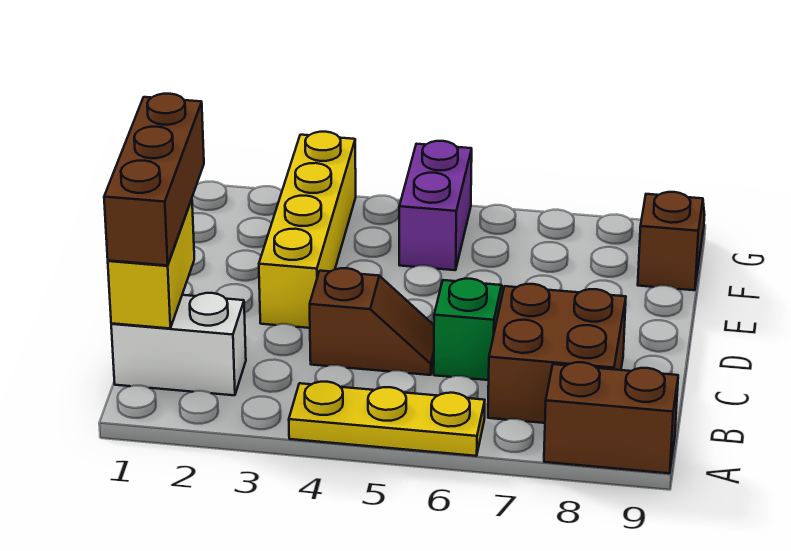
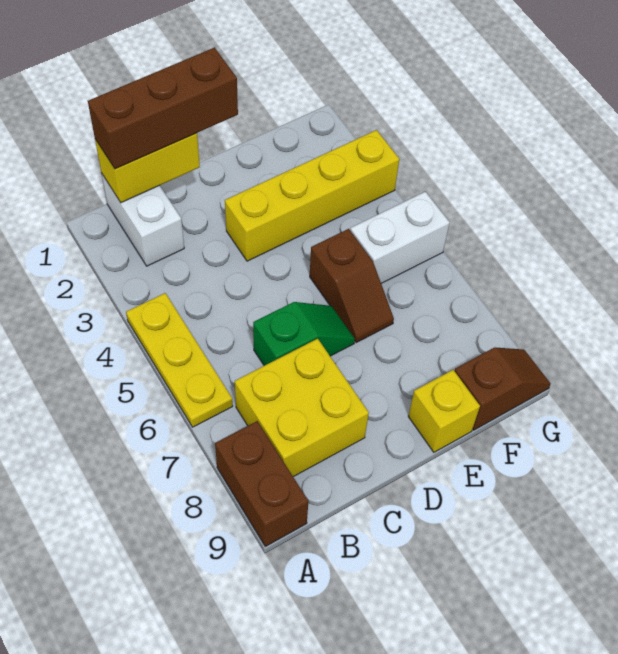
brown brick B7:C8 level 1 -> yellow brick B7:C8 level 1
brown slope C4:C5 level 1 top 4 -> brown slope E5:E6 level 1 top 5
none -> yellow brick E9 level 1
purple brick F5:G5 level 1 -> white brick F5:G5 level 1

